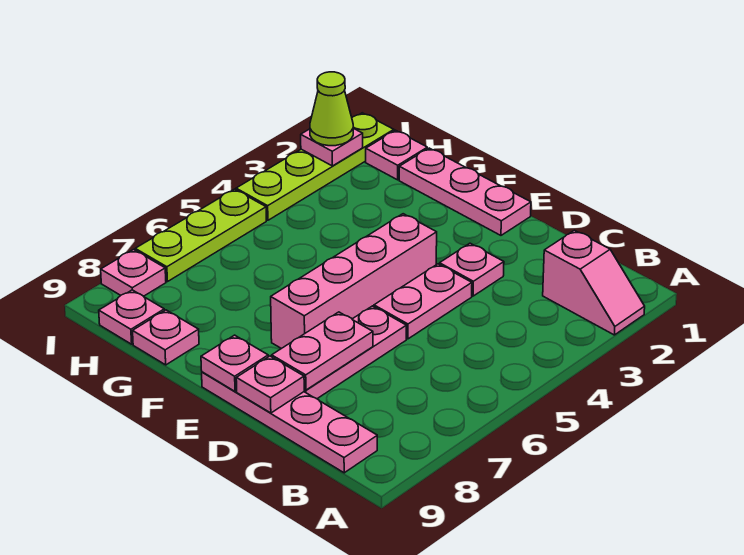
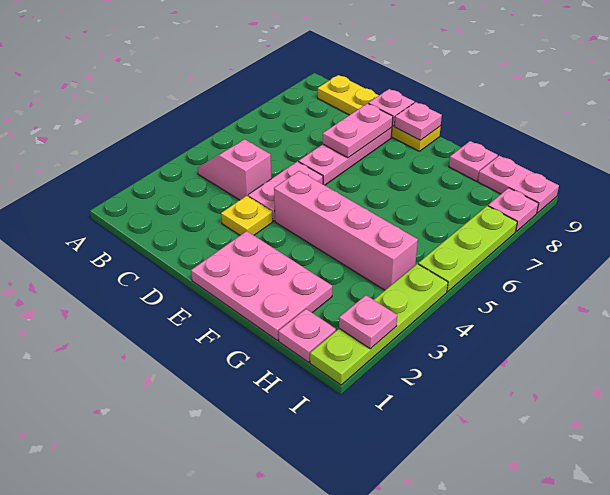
pink slope A2:B2 level 1 top B -> pink slope B4:C4 level 1 top C
pink plate B9:E9 level 1 -> yellow plate B9:E9 level 1
pink plate D3 level 1 -> yellow plate D3 level 1
pink plate E1:G1 level 1 -> pink plate E1:G2 level 1
pink brick E4:E7 level 1 -> pink brick E4:H4 level 1
pink plate H9 level 1 -> pink plate H9:I9 level 1
lime cone I2 level 3 -> none

